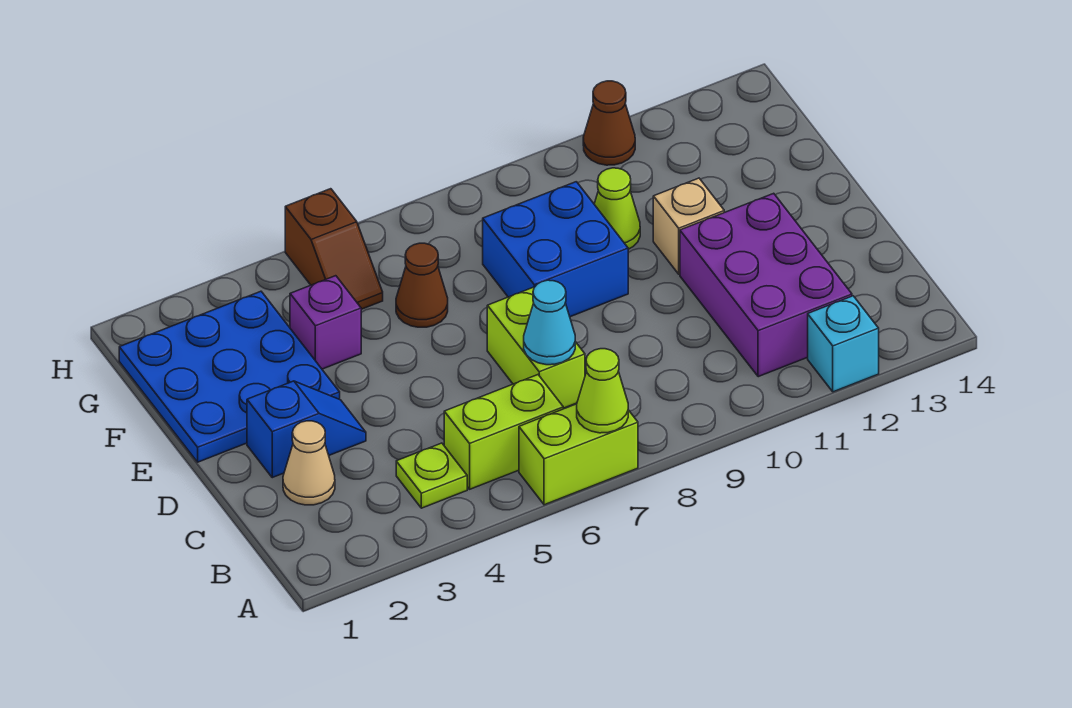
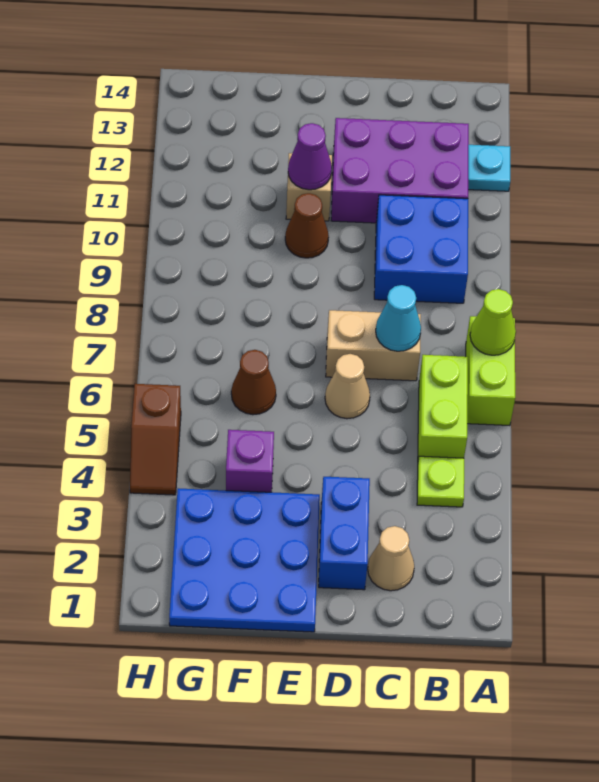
cyan brick A12 level 1 -> cyan plate A12 level 1
lime brick C7:D7 level 1 -> tan brick C7:D7 level 1
blue slope D2:D3 level 1 top 2 -> blue brick D2:D3 level 1
none -> tan cone D6 level 1
blue brick E8:F9 level 1 -> blue brick B9:C10 level 1
none -> purple cone E11 level 2
lime cone F10 level 1 -> none
brown slope G5:H5 level 1 top H -> brown slope H4:H5 level 1 top 5
brown cone H11 level 1 -> brown cone E10 level 1

